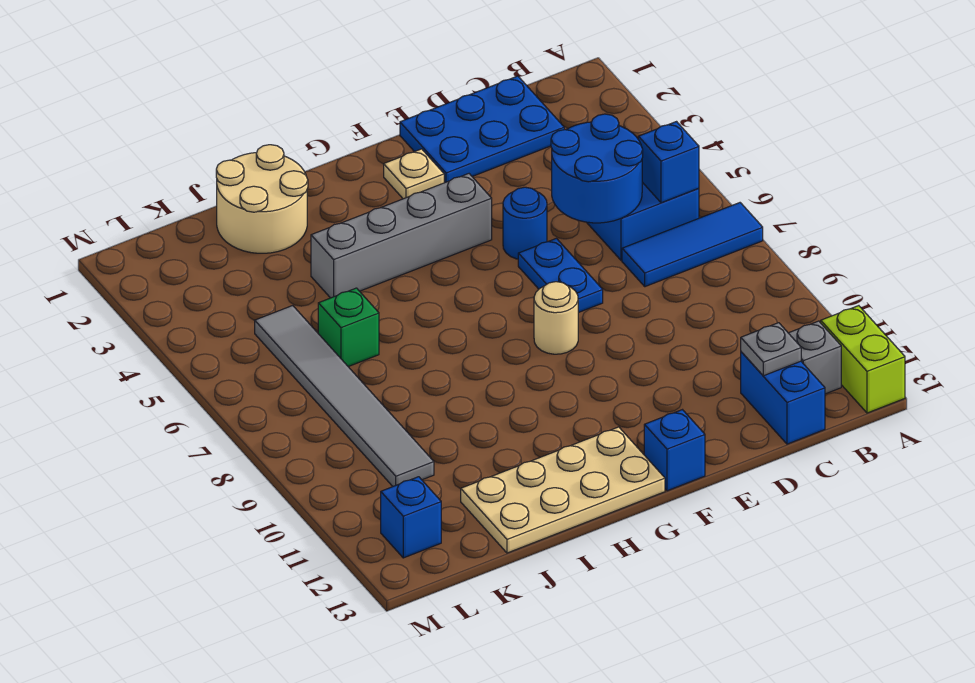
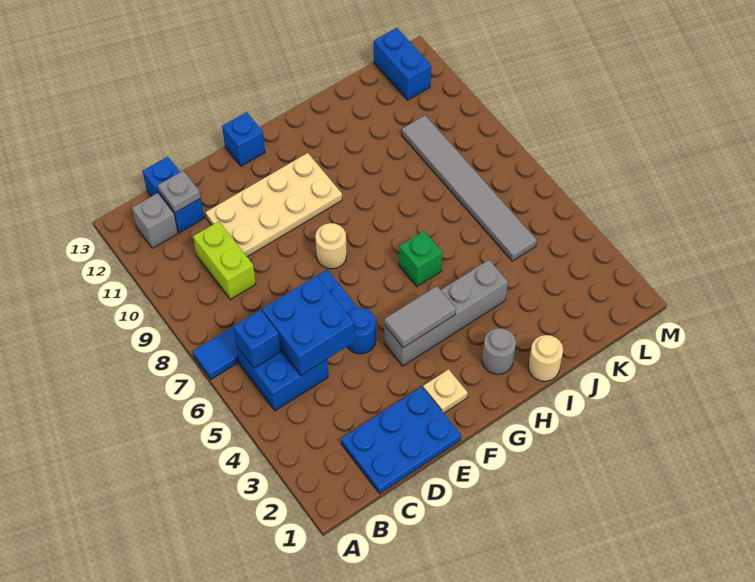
lime brick A12:A13 level 1 -> lime brick C9:C10 level 1
blue round brick C5:D6 level 2 -> blue brick C5:D6 level 2
none -> grey tile F4:G4 level 2
tan plate G12:J13 level 1 -> tan plate D10:G11 level 1
none -> grey round brick H2 level 1
tan round brick I1:J2 level 1 -> tan round brick I1 level 1
green brick J6 level 1 -> green brick H6 level 1
blue brick L12 level 1 -> blue brick L12:L13 level 1

